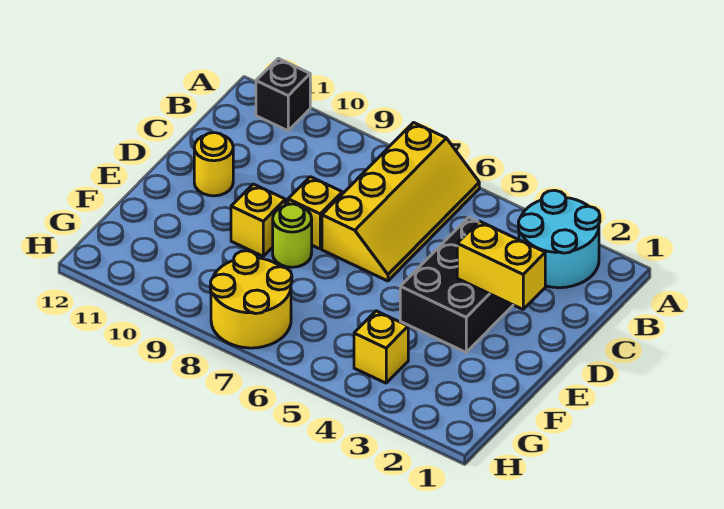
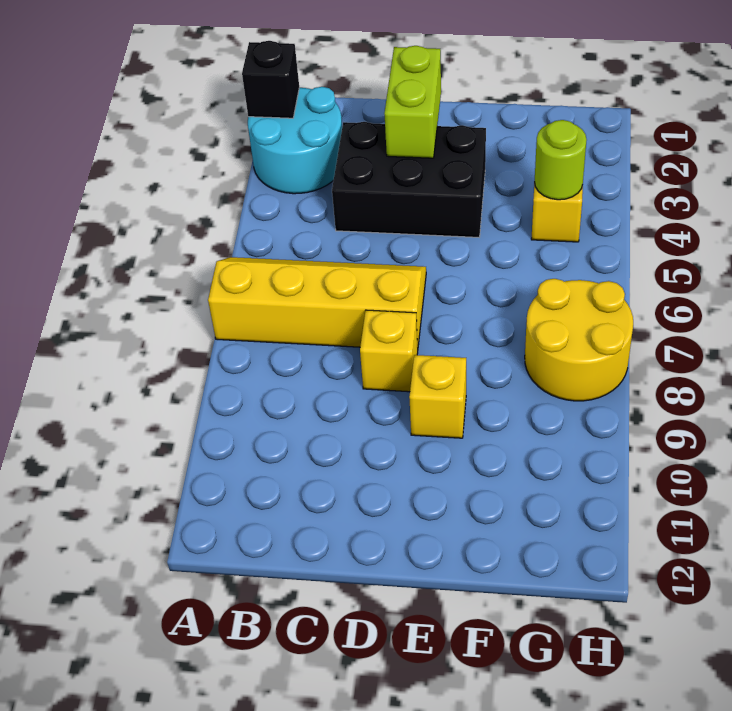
black brick A11 level 1 -> black brick A2 level 2
yellow brick D2:D3 level 2 -> lime brick D2:D3 level 2
yellow round brick D11 level 1 -> none
lime round brick E8 level 1 -> lime round brick G4 level 2

